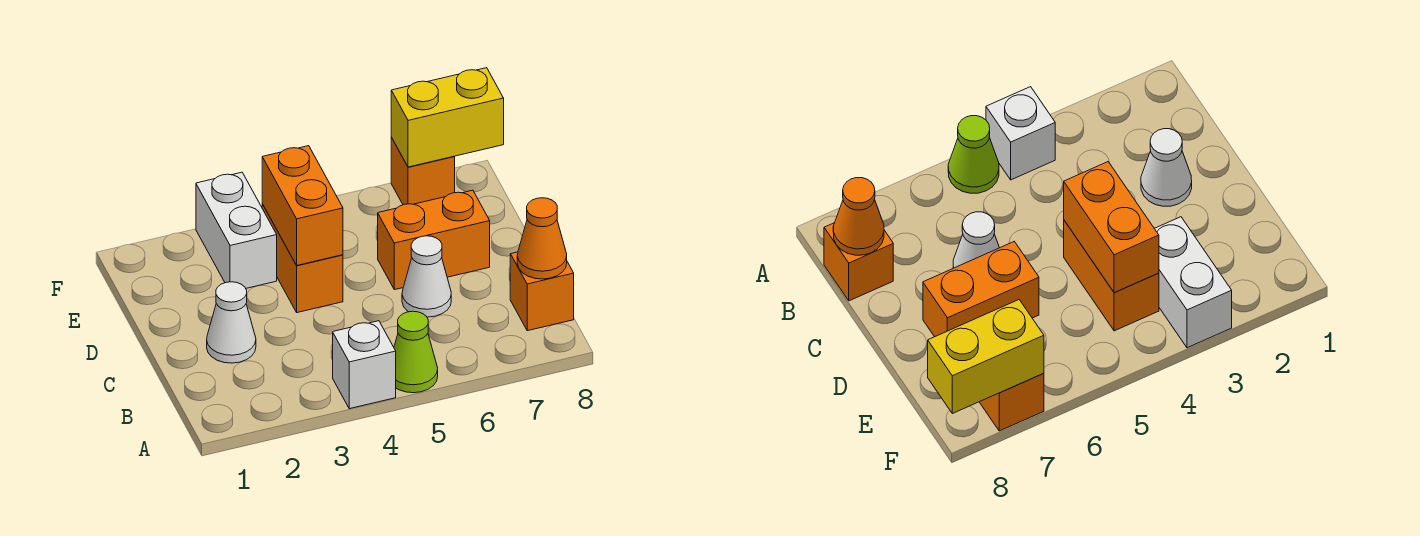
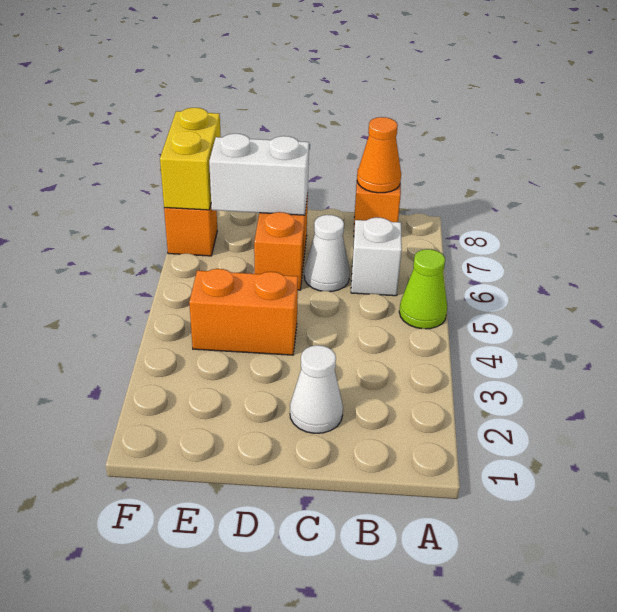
white brick A4 level 1 -> white brick B6 level 1
orange brick D4:E4 level 2 -> none
white brick E3:F3 level 1 -> white brick D7:E7 level 2

